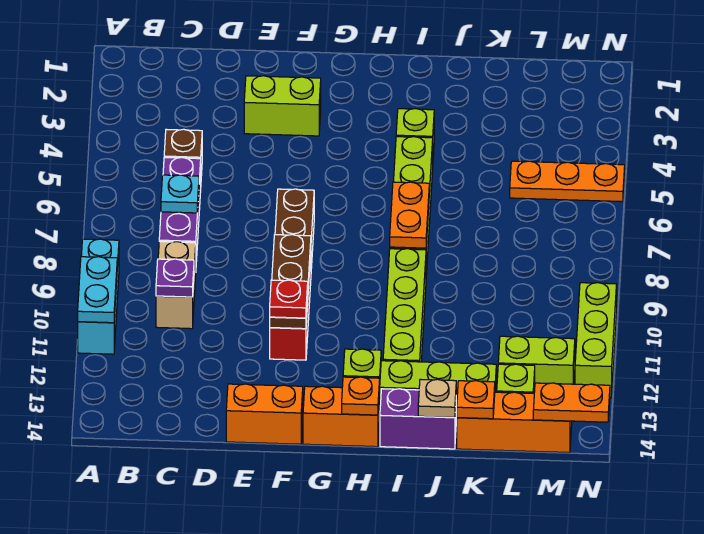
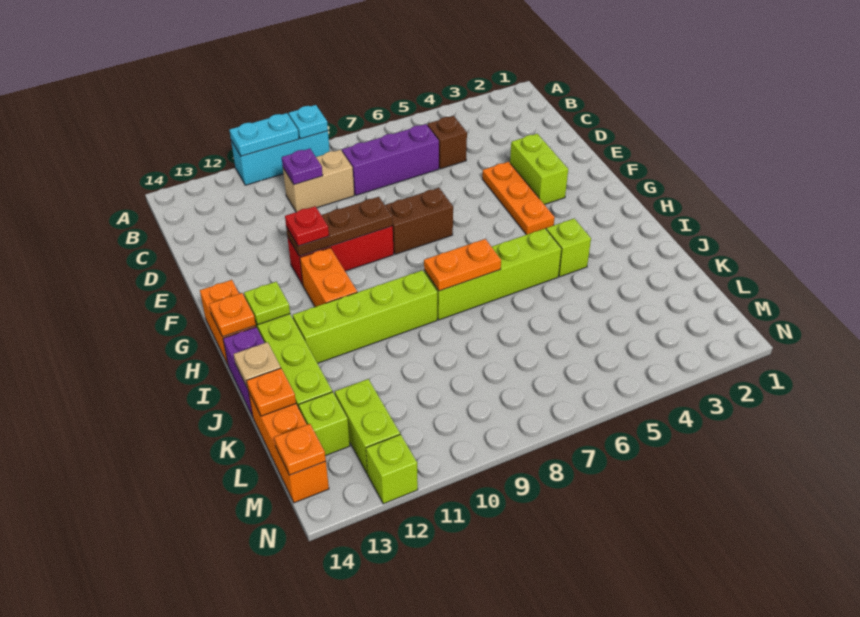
cyan plate C7 level 2 -> cyan plate A9 level 2
orange brick E14:F14 level 1 -> orange brick G11:H11 level 1
orange plate L5:N5 level 1 -> orange plate E4:G4 level 1
orange plate M14:N14 level 2 -> orange plate M14 level 2
lime brick N10:N12 level 1 -> lime brick N12 level 1

